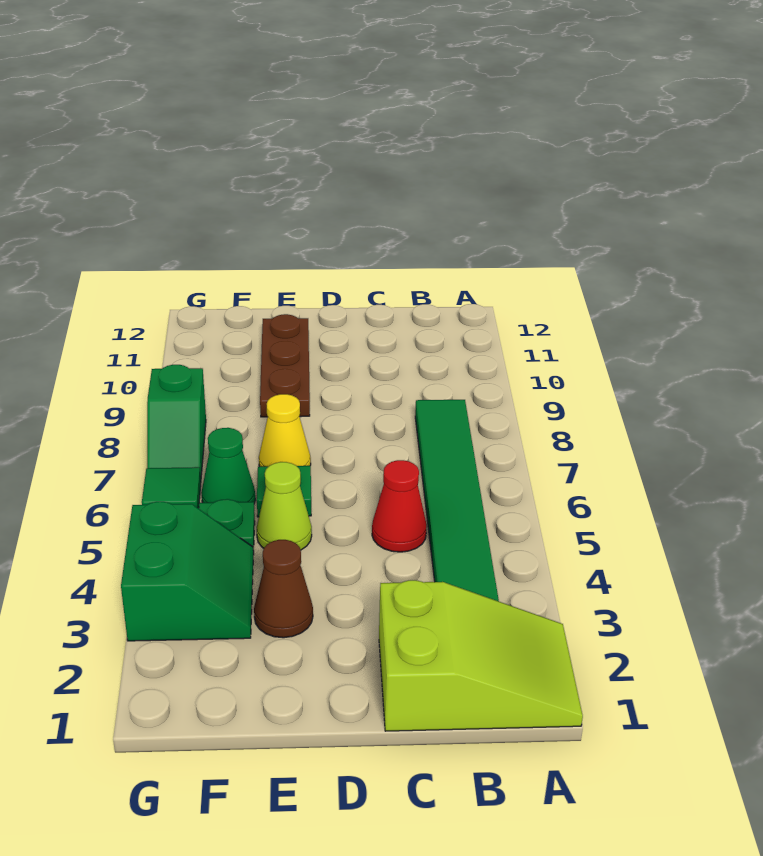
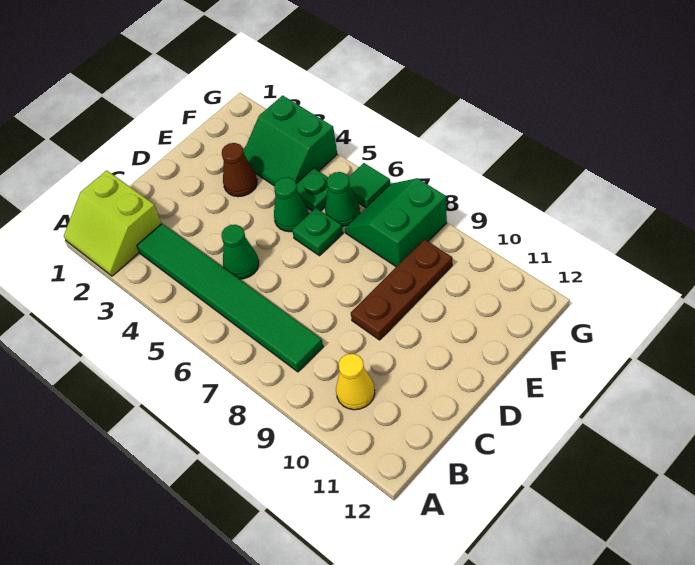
lime slope A1:C2 level 1 top C -> lime slope A1:B2 level 1 top B
red cone C5 level 1 -> green cone C5 level 1
lime cone E5 level 1 -> green cone E5 level 1
yellow cone E7 level 1 -> yellow cone B10 level 1
brown plate E9:E11 level 1 -> brown plate D9:F9 level 1
green slope G7:G8 level 1 top 8 -> green slope F7:G8 level 1 top 8

